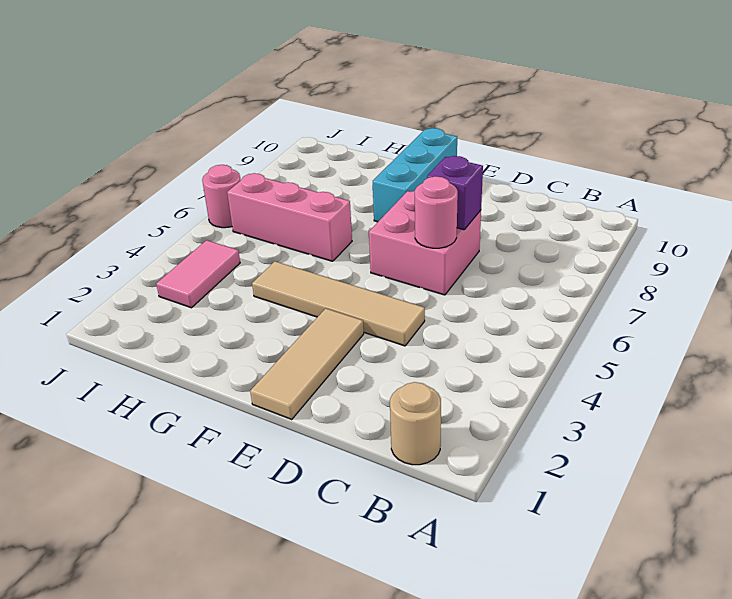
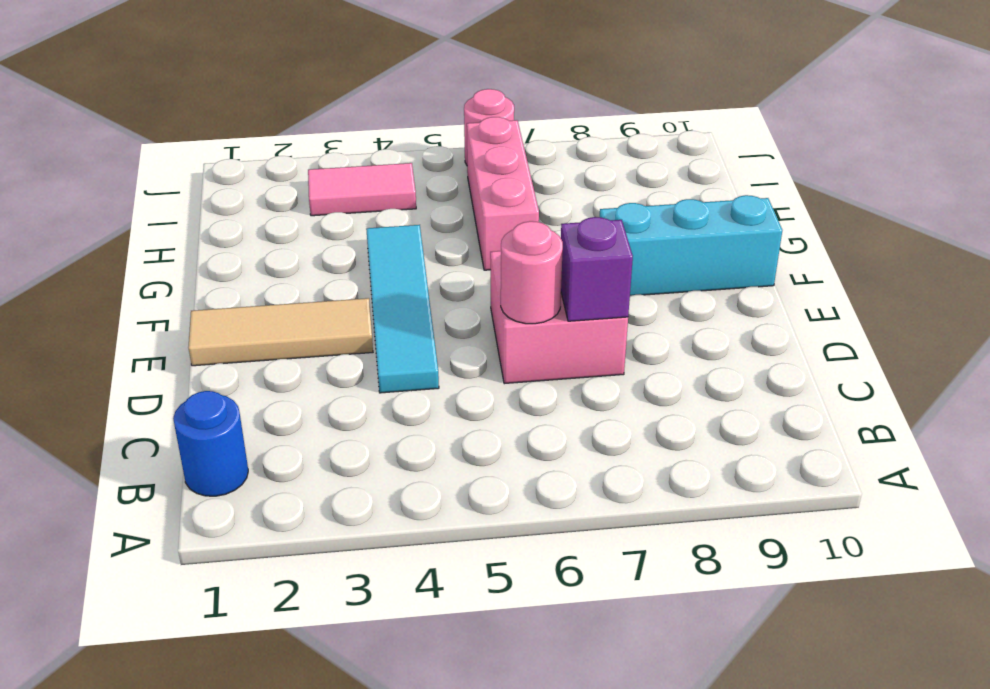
tan round brick B1 level 1 -> blue round brick B1 level 1
tan tile D4:G4 level 1 -> cyan tile D4:G4 level 1

